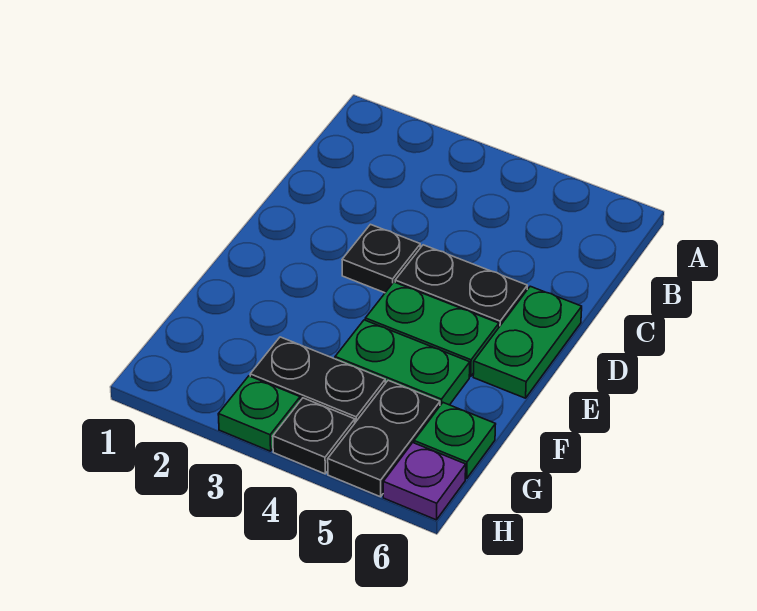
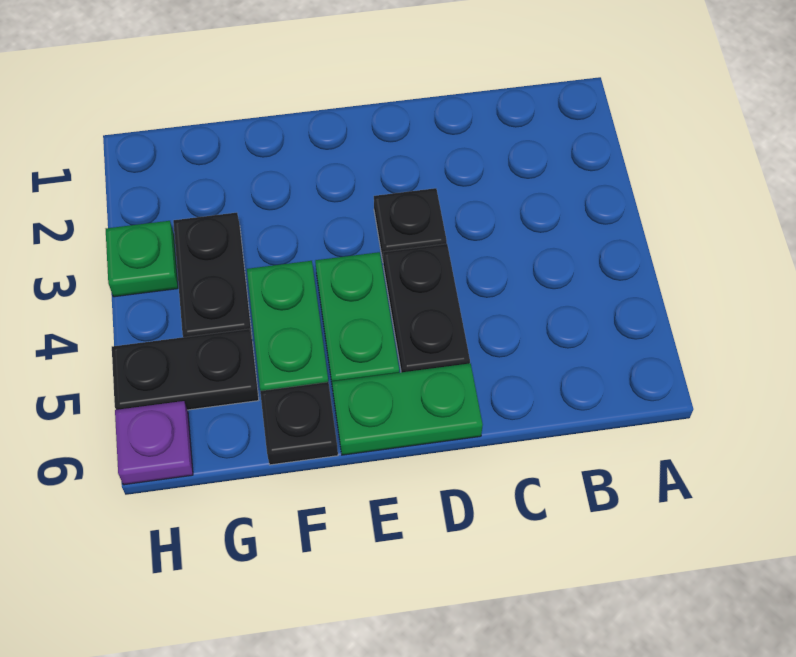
green plate G6 level 1 -> none
black plate H4 level 1 -> black plate F6 level 1

